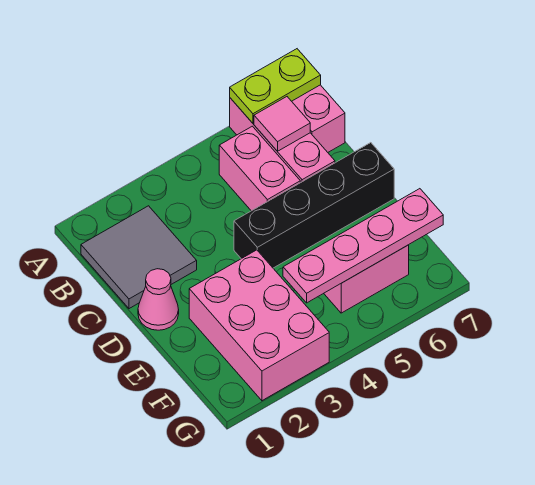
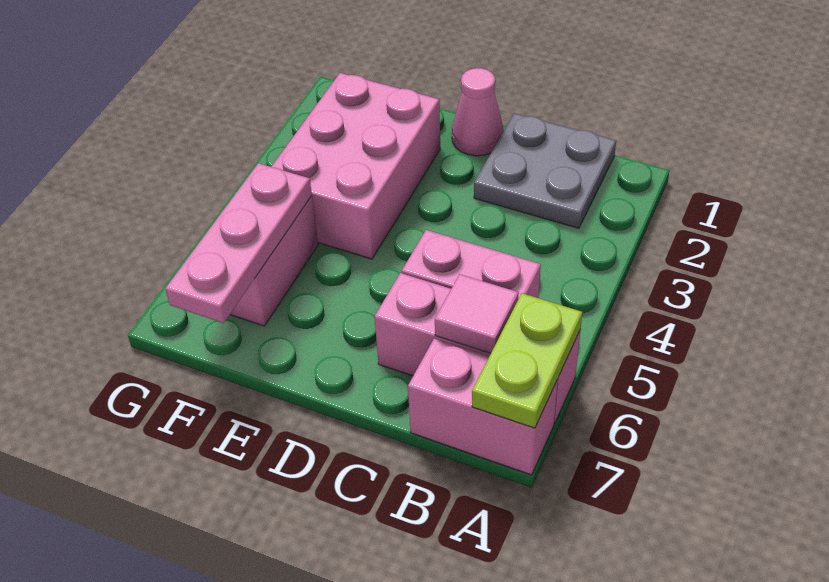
grey tile B1:C2 level 1 -> grey plate B1:C2 level 1
black brick D4:D7 level 1 -> none
pink brick E2:G3 level 1 -> pink brick E2:F4 level 1
pink plate F4:F7 level 2 -> pink plate F5:F7 level 2

